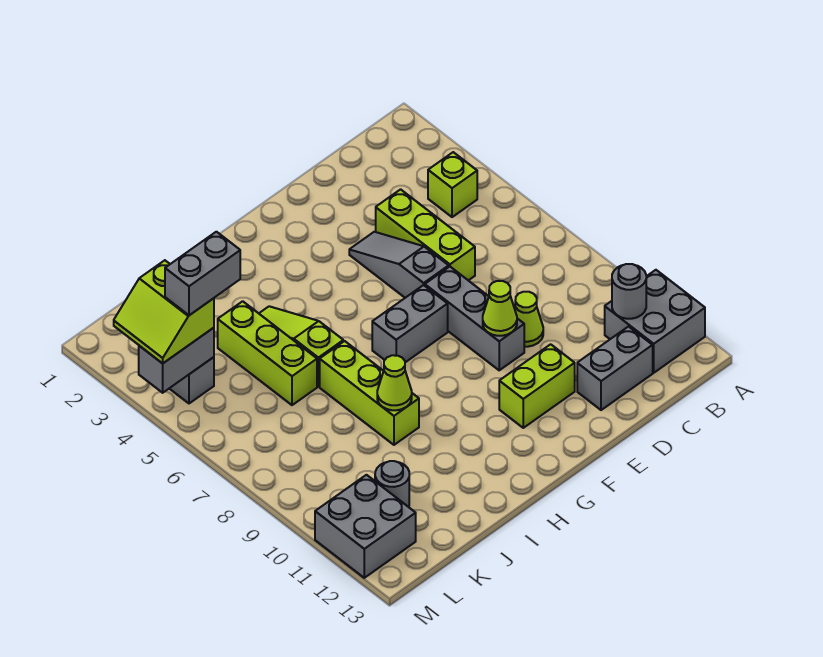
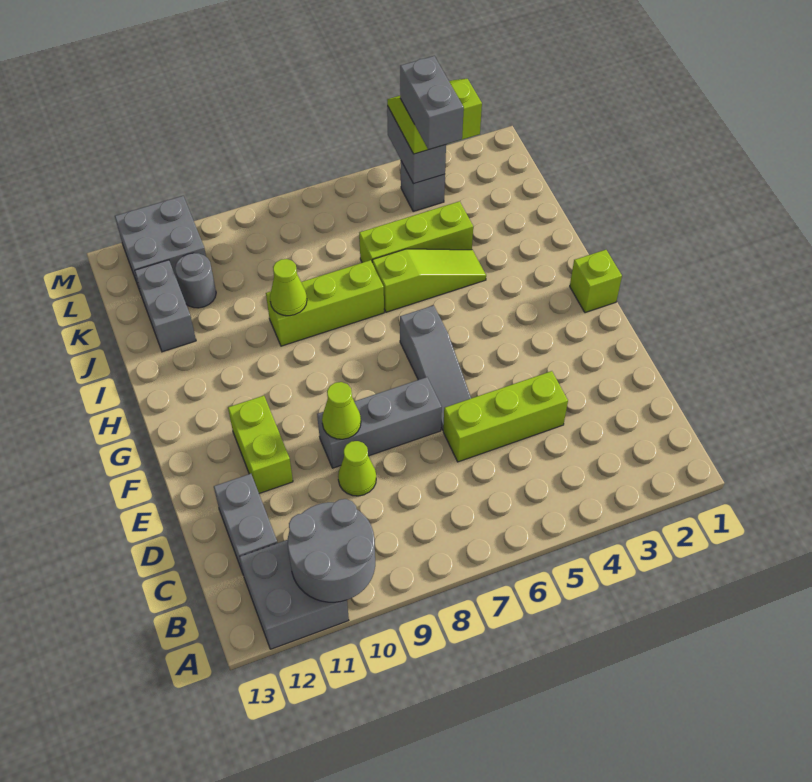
lime brick B4 level 1 -> lime brick G1 level 1
grey round brick B11 level 2 -> grey round brick A10:B11 level 2
grey slope E4:E6 level 1 top 6 -> grey slope E6:G6 level 1 top G
grey brick F7:G7 level 1 -> grey brick J12:K12 level 1

